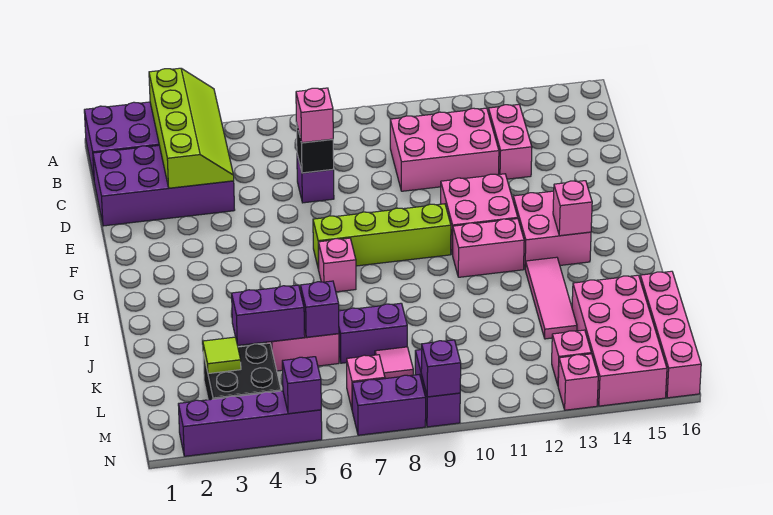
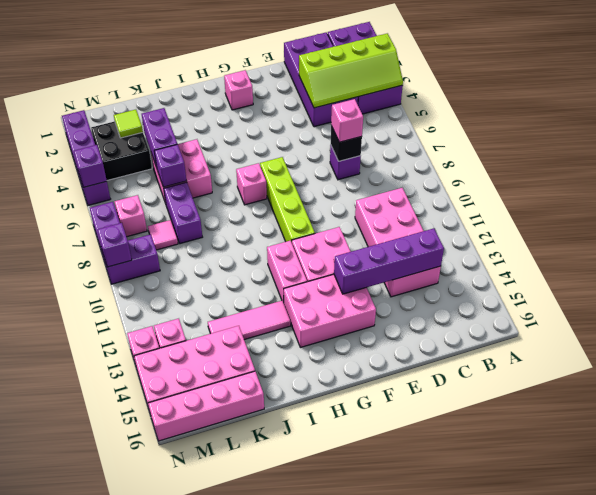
none -> purple brick C13:F13 level 2
pink brick G13:H14 level 1 -> pink brick F13:H14 level 1
pink brick H14 level 2 -> pink brick G2 level 1

